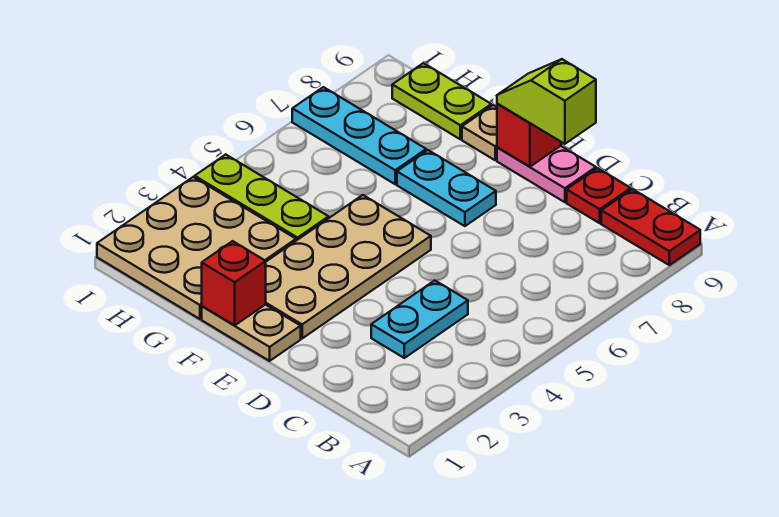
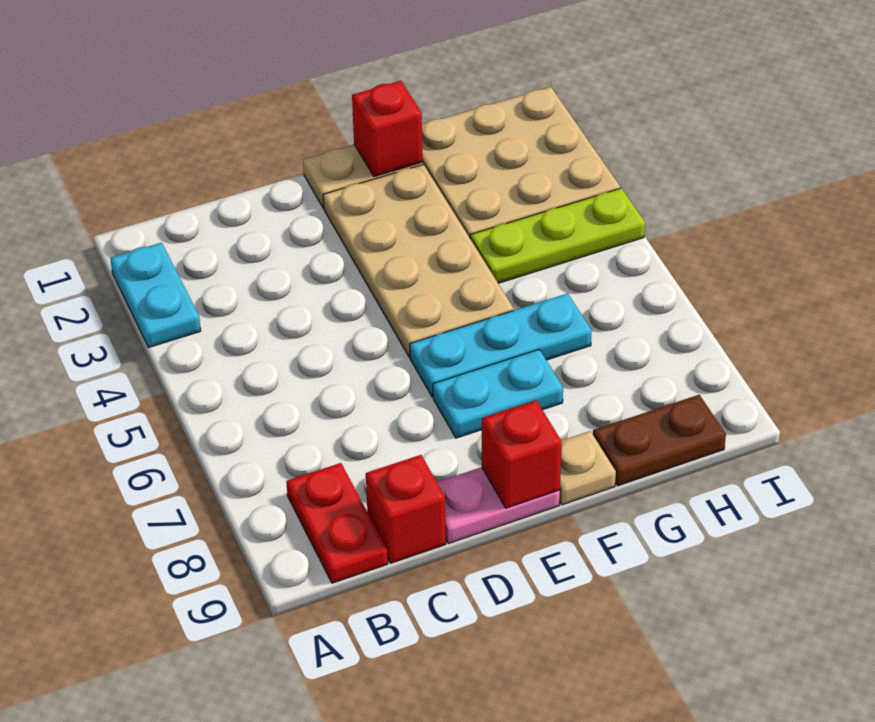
red plate A9:B9 level 1 -> red plate B8:B9 level 1
cyan plate C3:C4 level 1 -> cyan plate A2:A3 level 1
red plate C9 level 1 -> red brick C9 level 1
lime slope D9:E9 level 3 top D -> none
cyan plate G7:I7 level 1 -> cyan plate E6:G6 level 1
lime plate G9:H9 level 1 -> brown plate G9:H9 level 1

